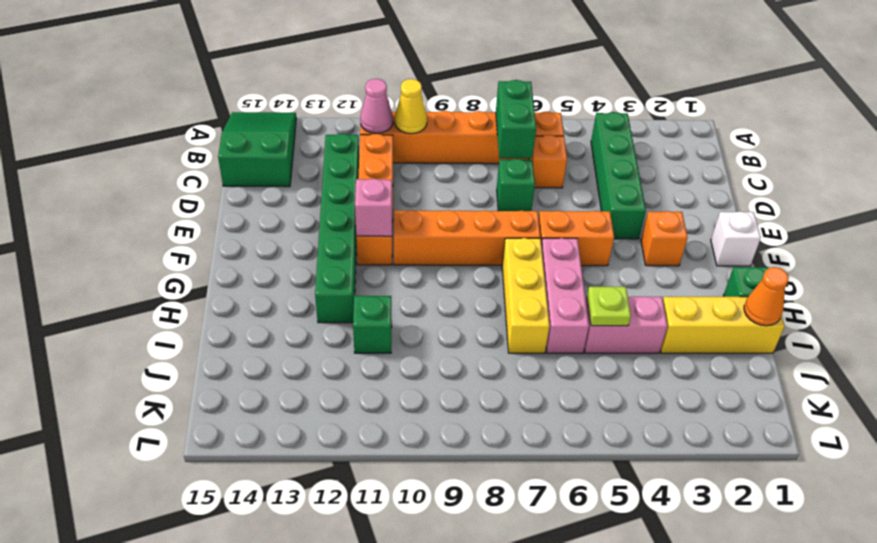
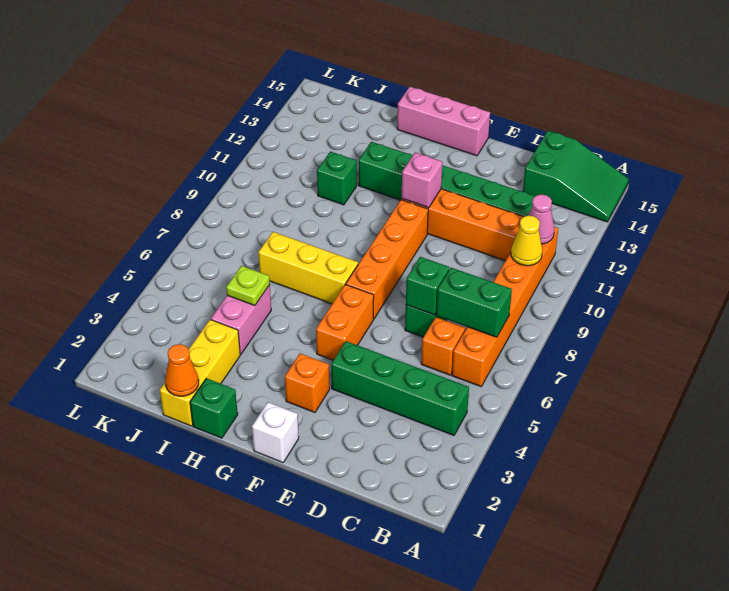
none -> green brick D7 level 2
pink brick G6:I6 level 1 -> pink brick F15:H15 level 1

